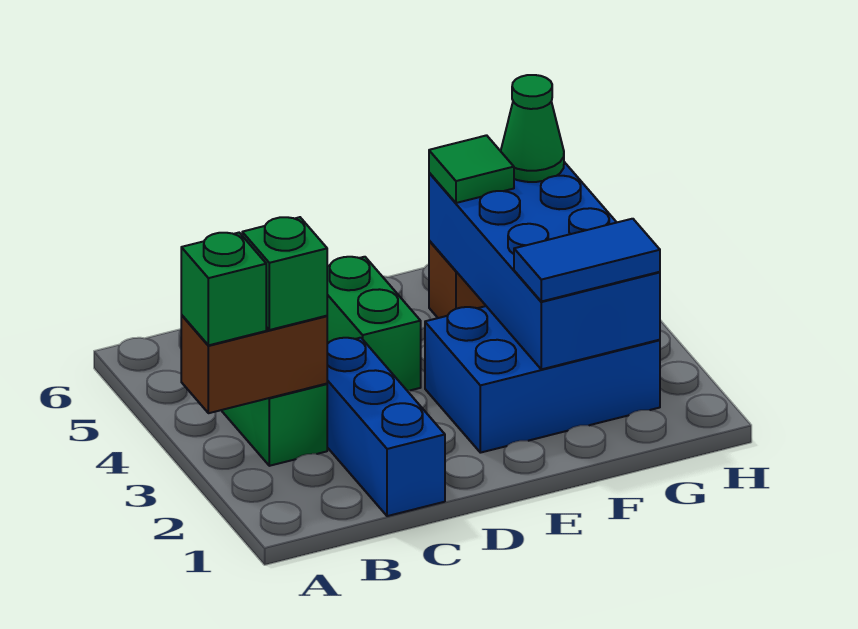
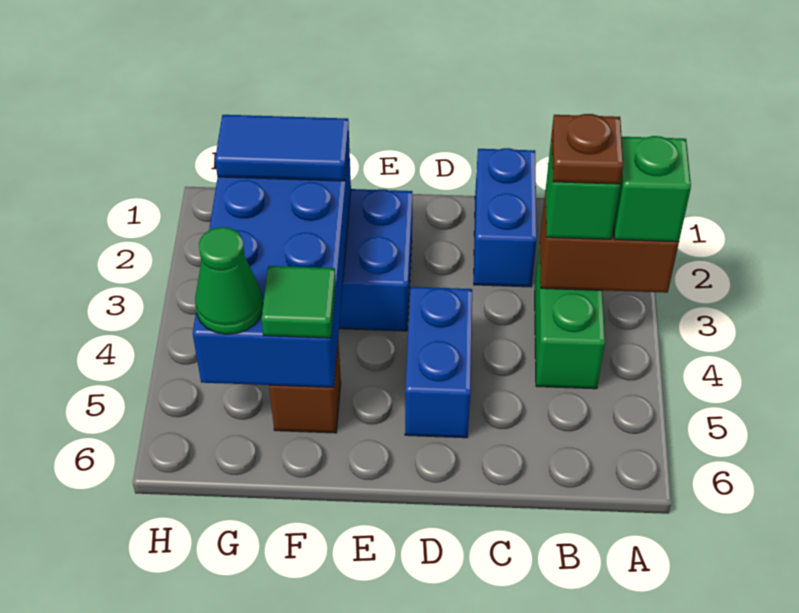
none -> brown plate B3 level 4
blue brick C1:C3 level 1 -> blue brick C1:C2 level 1
green brick D4:D5 level 1 -> blue brick D4:D5 level 1

